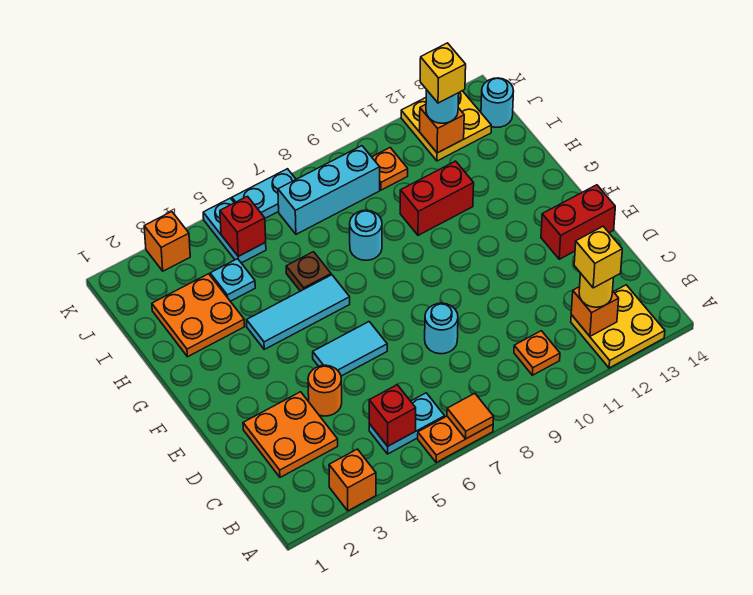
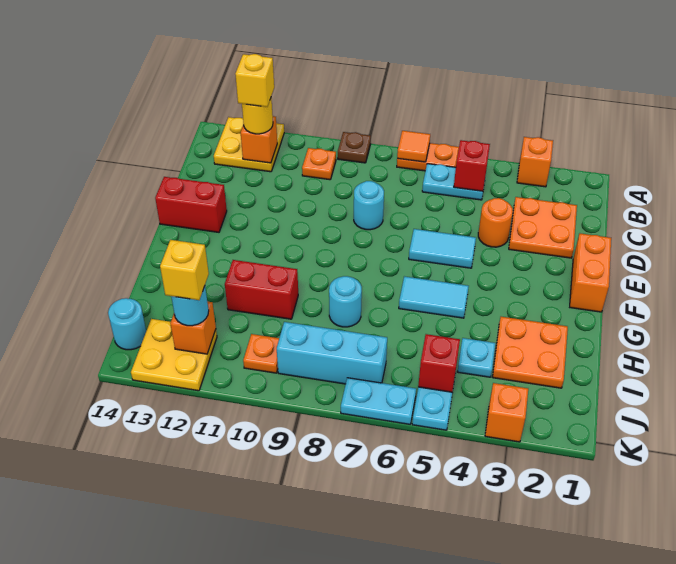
none -> orange brick E1:F1 level 1
cyan tile G4:G6 level 1 -> cyan tile G5:G6 level 1
brown plate H6 level 1 -> brown plate A9 level 1

